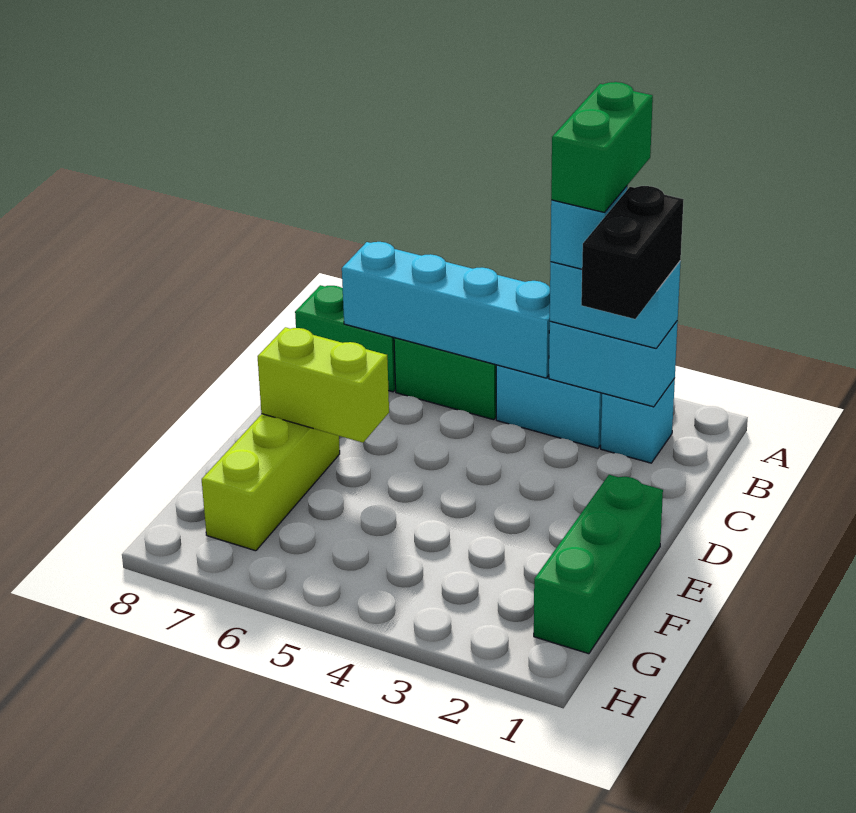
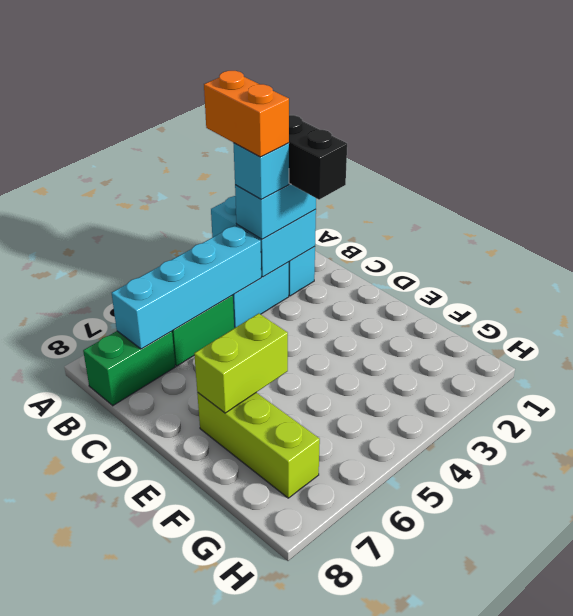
green brick A3:B3 level 5 -> orange brick A3:B3 level 5
cyan brick B2:B3 level 2 -> cyan brick A2:B3 level 2
green brick E1:G1 level 1 -> none

